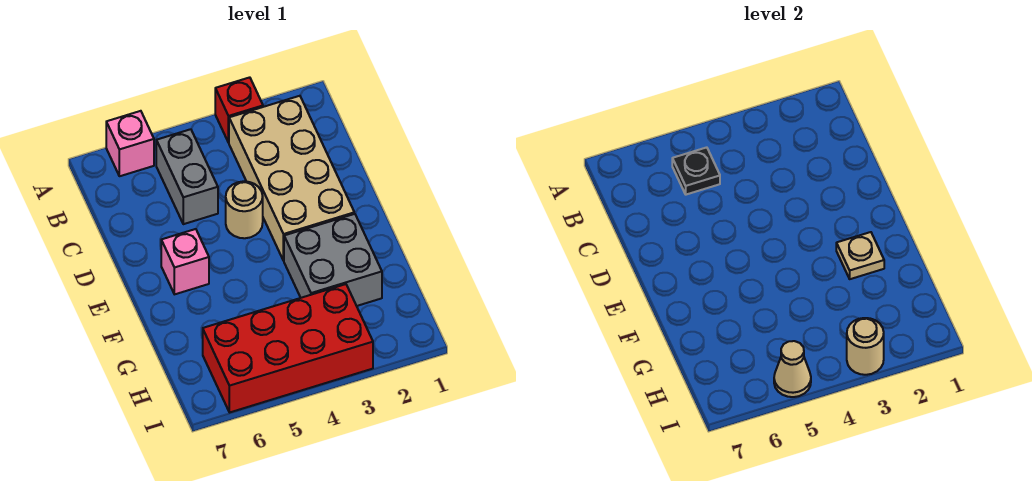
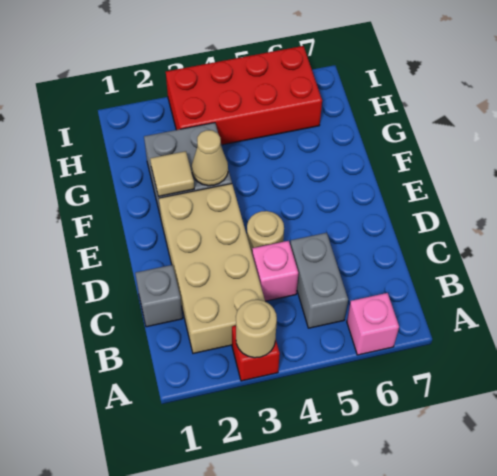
black plate B5 level 2 -> none
none -> grey brick C1 level 1
pink brick E6 level 1 -> pink brick C4 level 1
tan plate F2 level 2 -> tan tile F2 level 2
tan round brick I3 level 2 -> tan round brick A3 level 2
tan cone I5 level 2 -> tan cone F3 level 2

